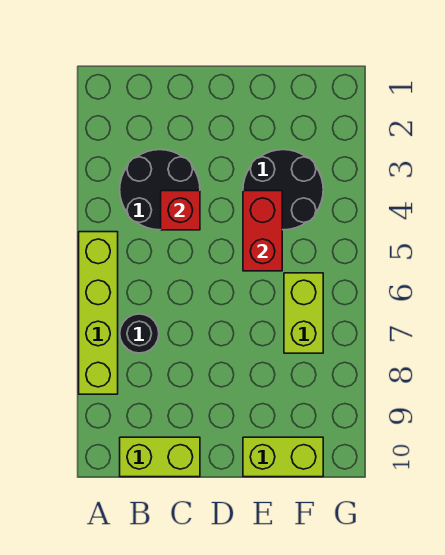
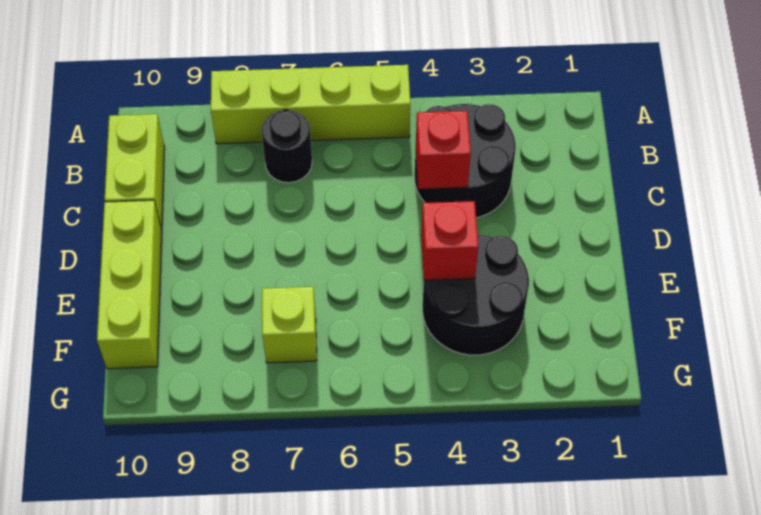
red brick E4:E5 level 2 -> red brick E4 level 2
lime brick E10:F10 level 1 -> lime brick D10:F10 level 1
lime brick F6:F7 level 1 -> lime brick F7 level 1

